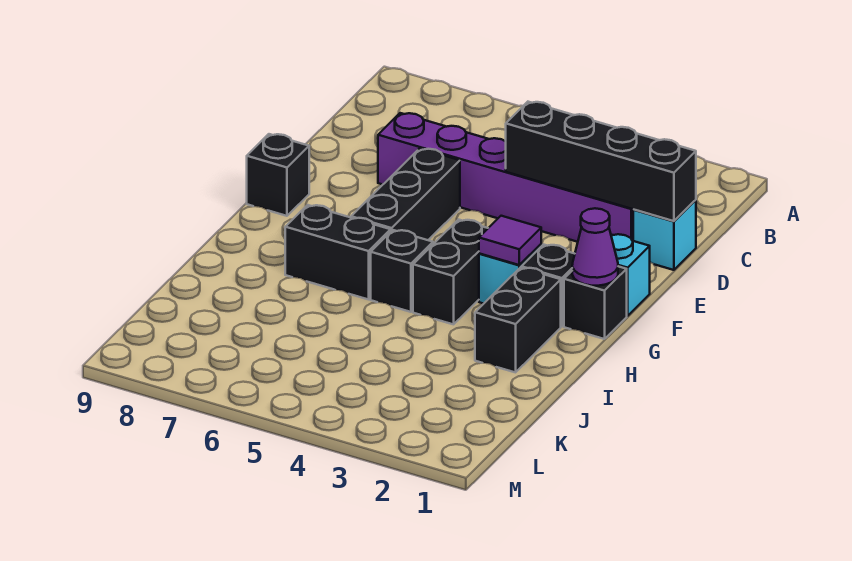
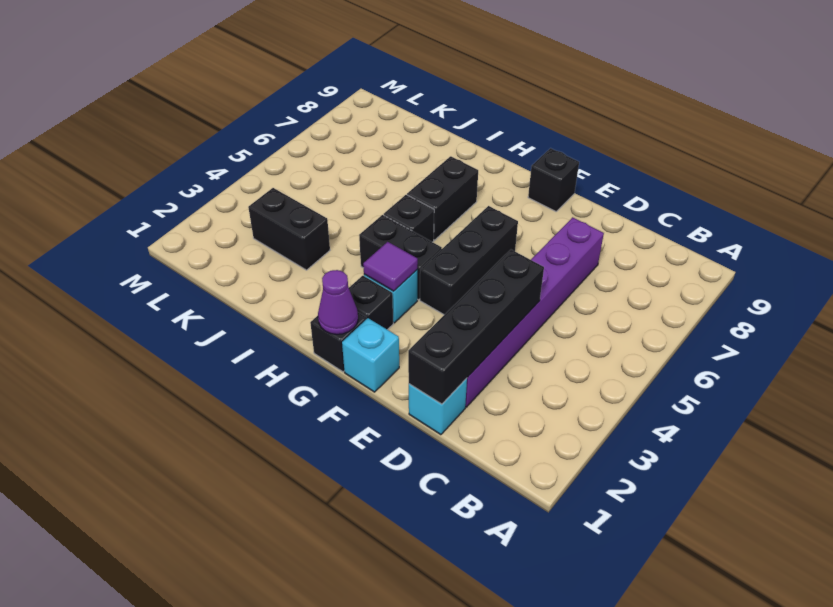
black brick E6:G6 level 1 -> black brick F4:F6 level 1
black brick H2:I2 level 1 -> black brick J3:K3 level 1

